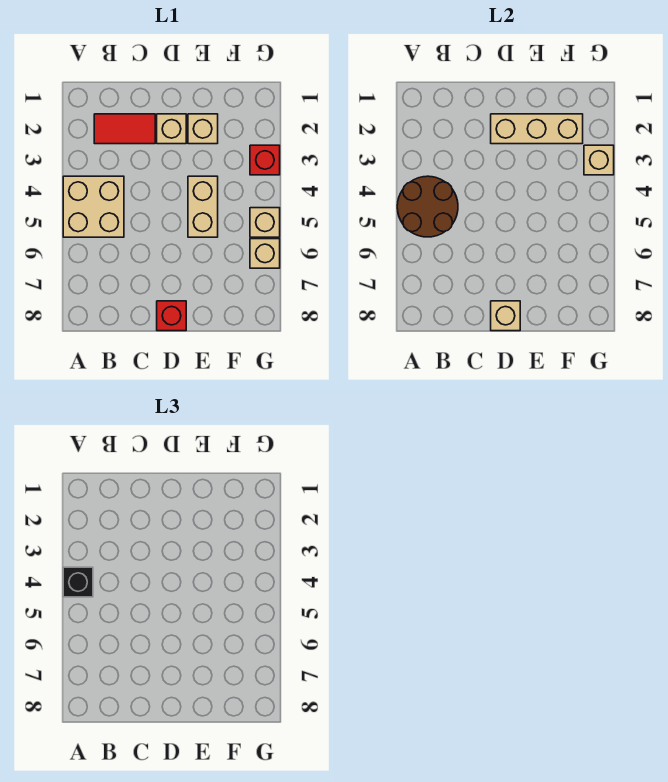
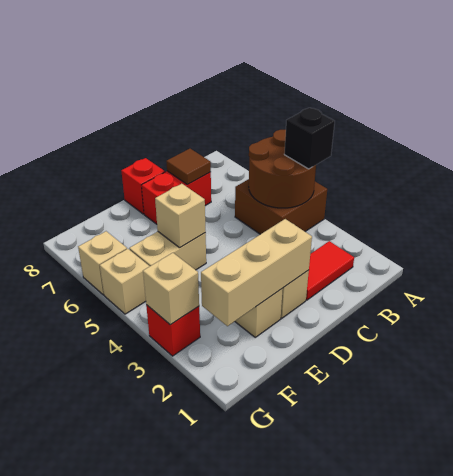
tan brick A4:B5 level 1 -> brown brick A4:B5 level 1
none -> red brick C7:D7 level 1
none -> brown tile C7 level 2
tan brick D8 level 2 -> tan brick E5 level 2
tan brick E4:E5 level 1 -> tan brick E5:F5 level 1

